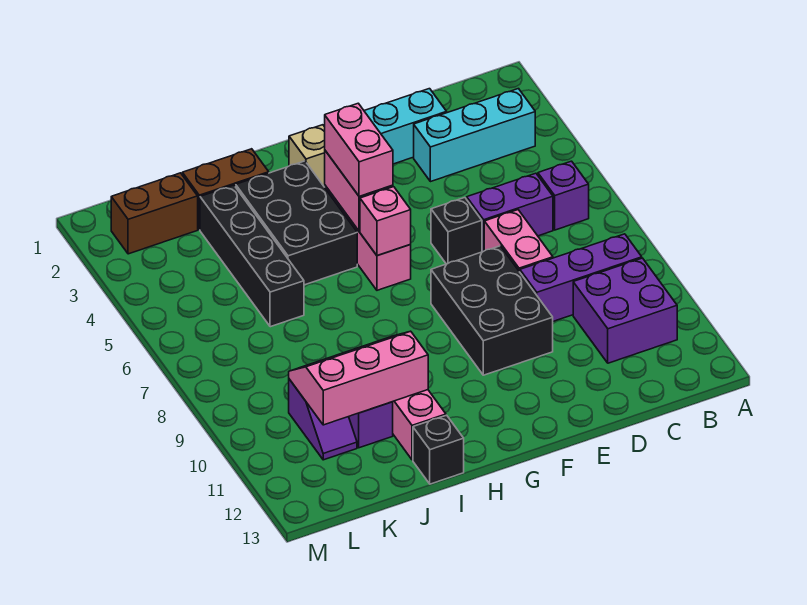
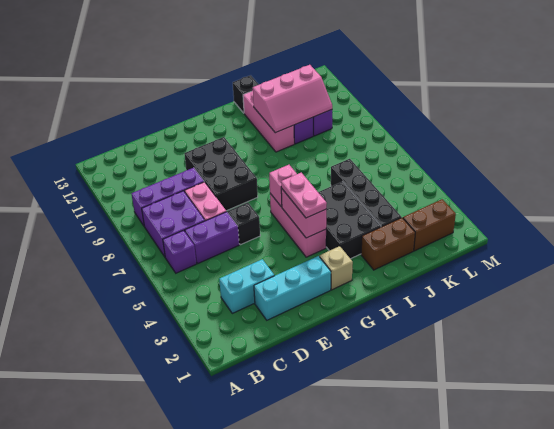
cyan brick B3:D3 level 1 -> cyan brick C3:D3 level 1
purple brick B10:C11 level 1 -> purple brick B7:C8 level 1
pink brick G4:G5 level 3 -> pink plate G4:G5 level 3

